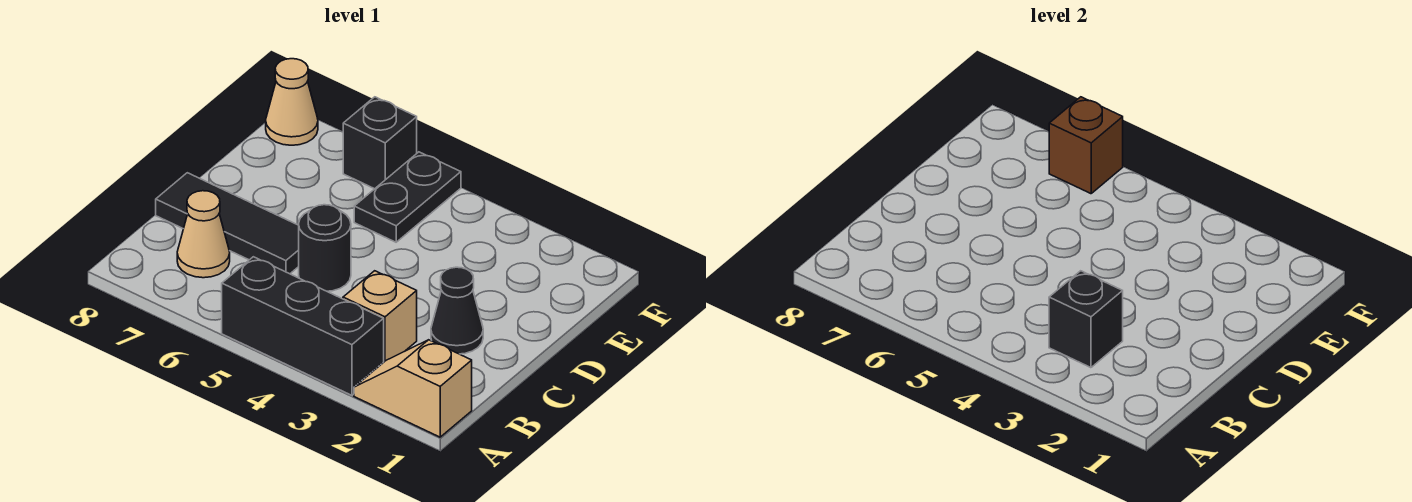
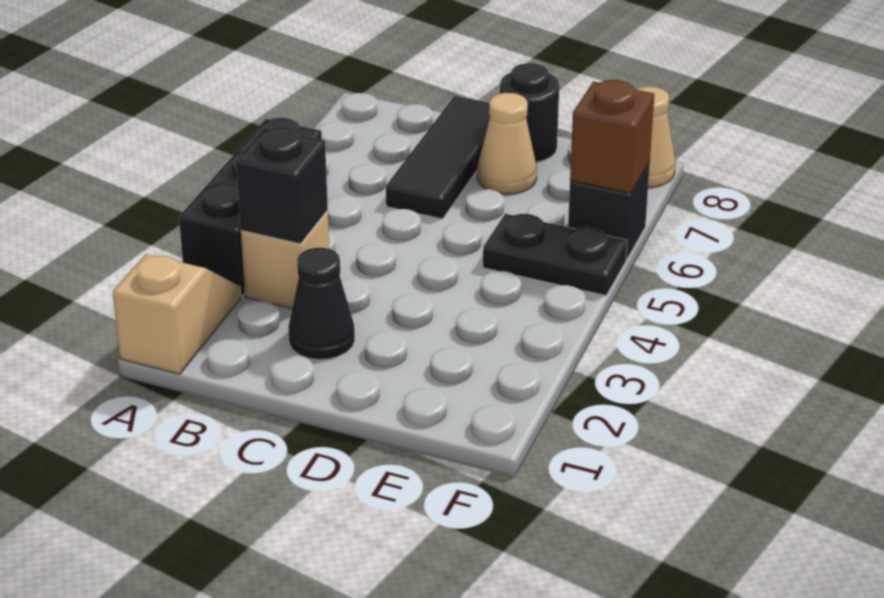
tan cone B7 level 1 -> tan cone D7 level 1
black round brick C5 level 1 -> black round brick D8 level 1

